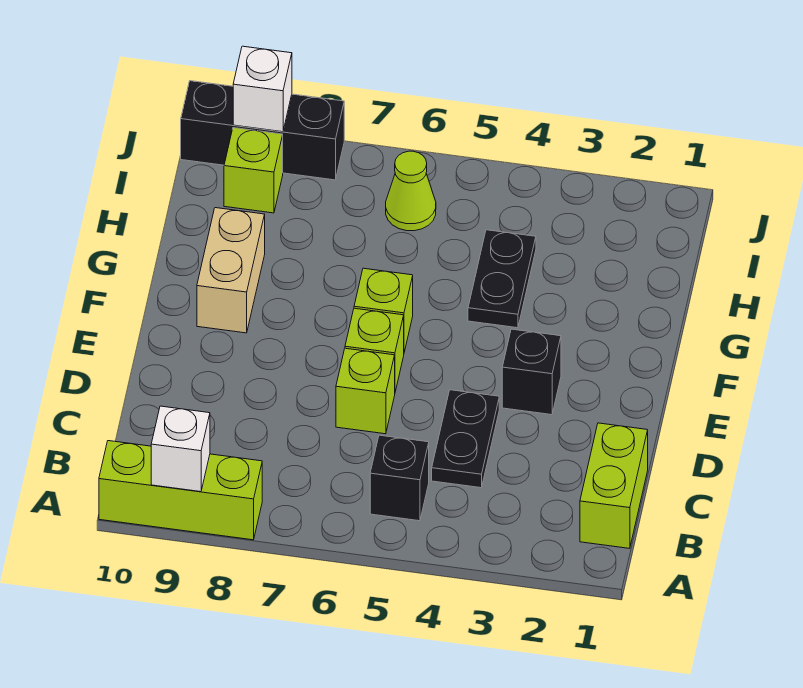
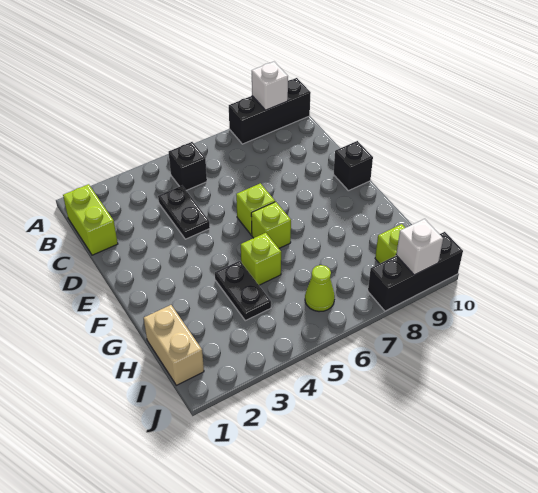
lime brick A8:A10 level 1 -> black brick A8:A10 level 1
lime brick D6 level 1 -> lime brick G5 level 1
black brick E3 level 1 -> black brick E10 level 1
tan brick F9:G9 level 1 -> tan brick H1:I1 level 1

